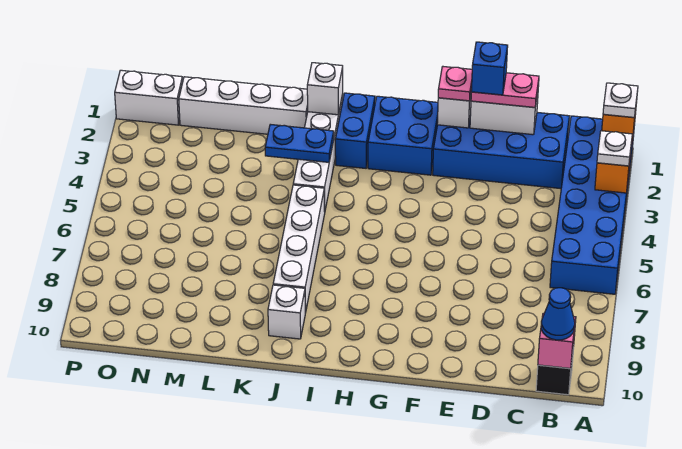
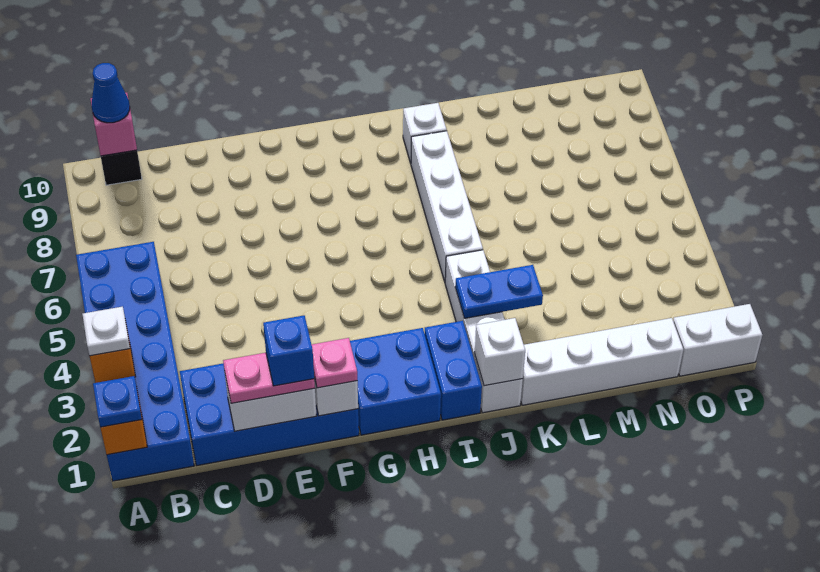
white plate A1 level 3 -> blue plate A1 level 3

